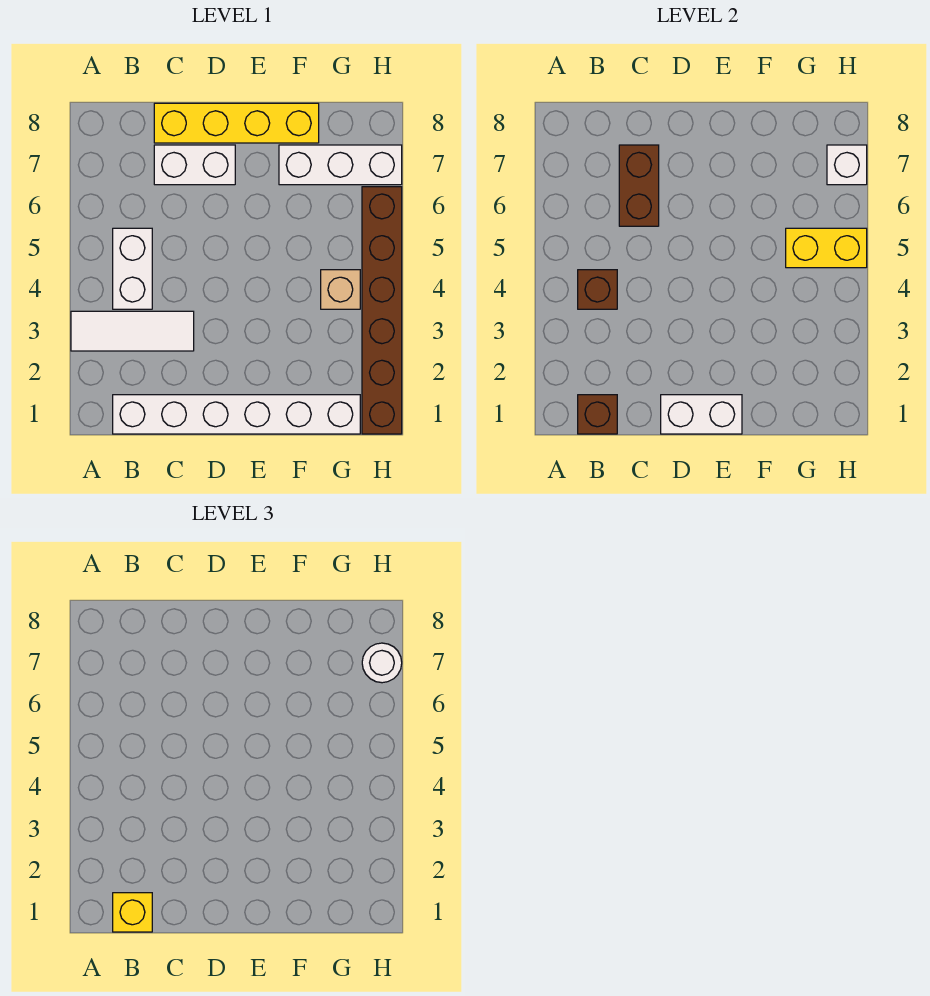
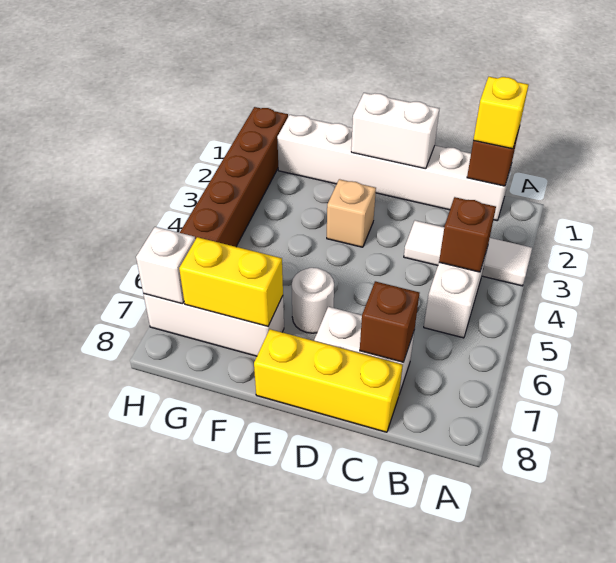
brown brick C6:C7 level 2 -> brown brick C7 level 2
yellow brick C8:F8 level 1 -> yellow brick C8:E8 level 1
tan brick G4 level 1 -> tan brick E3 level 1
yellow brick G5:H5 level 2 -> yellow brick F7:G7 level 2
white round brick H7 level 3 -> white round brick E6 level 1

